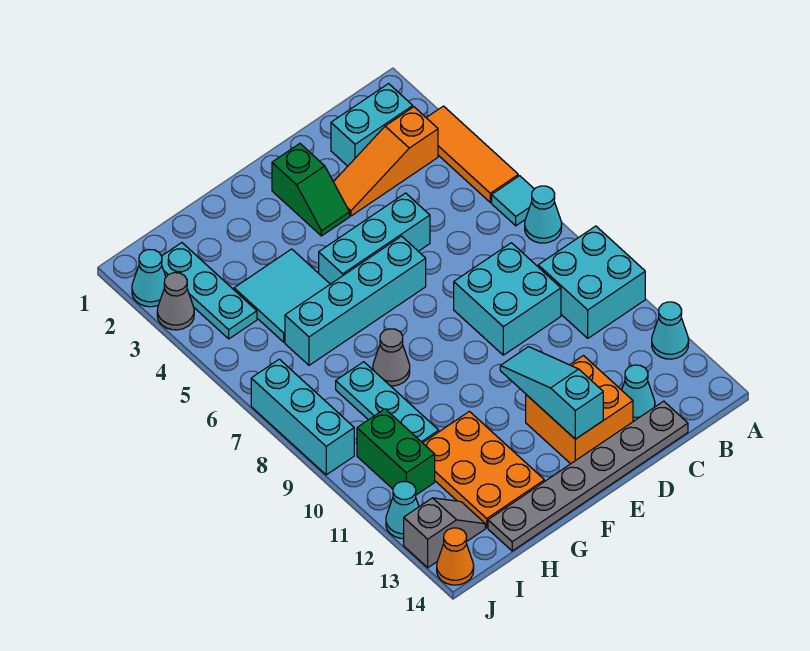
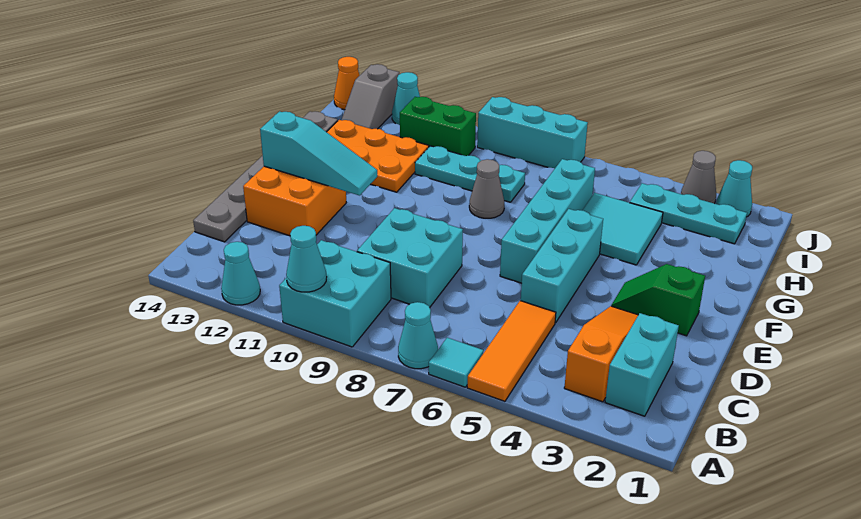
orange tile A3:A5 level 1 -> orange tile A5:C5 level 1
cyan cone C13 level 1 -> cyan cone A10 level 2

